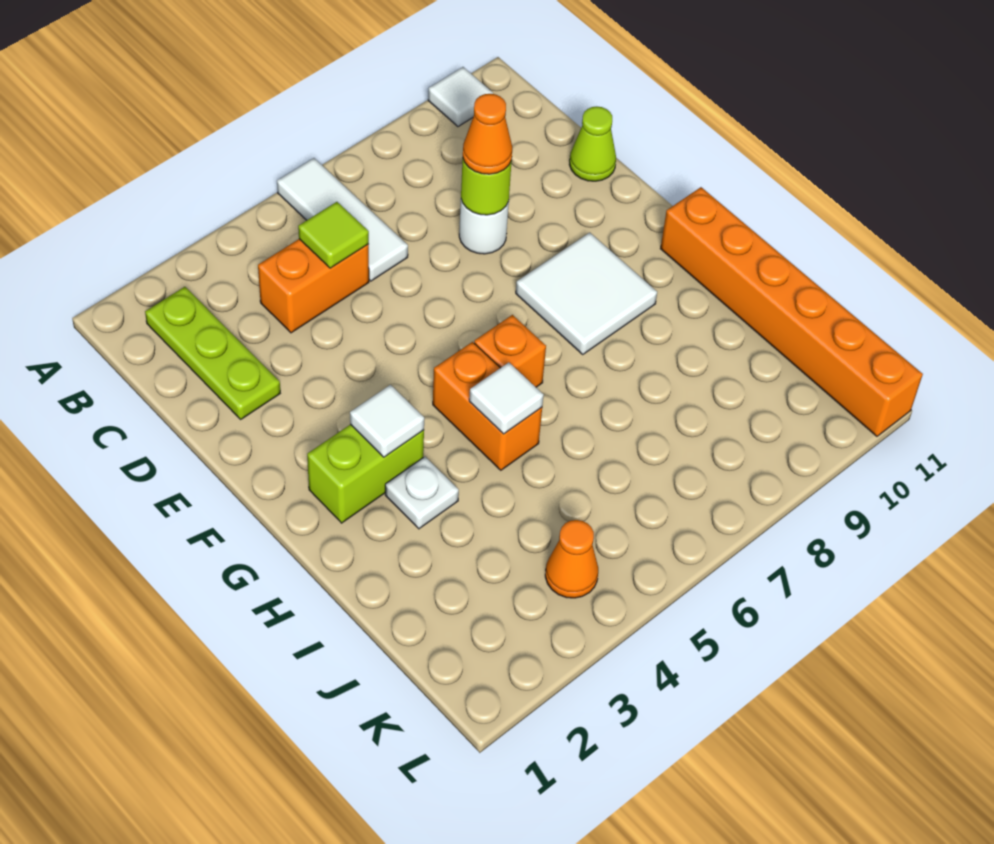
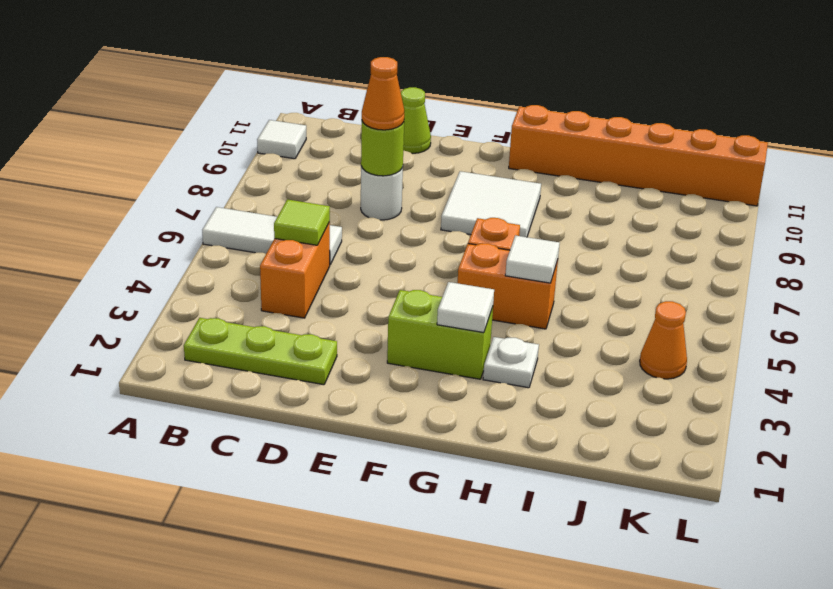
lime brick G2:G3 level 1 -> lime brick F3:G3 level 1

